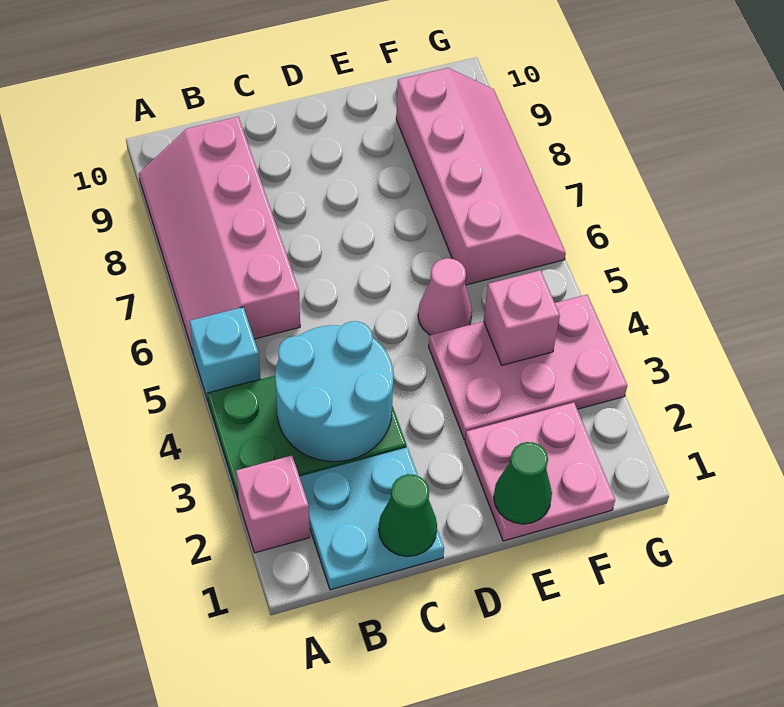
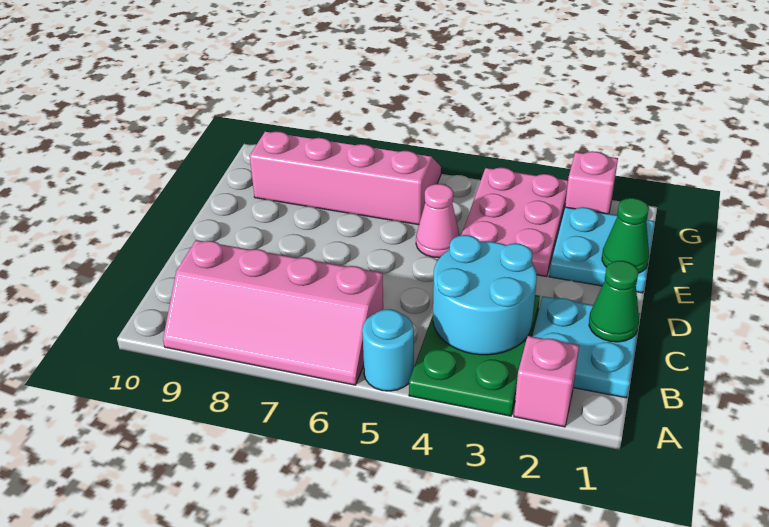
cyan brick A5 level 1 -> cyan round brick A5 level 1
pink plate E1:F2 level 1 -> cyan plate E1:F2 level 1
pink brick F4 level 2 -> pink brick G2 level 1

